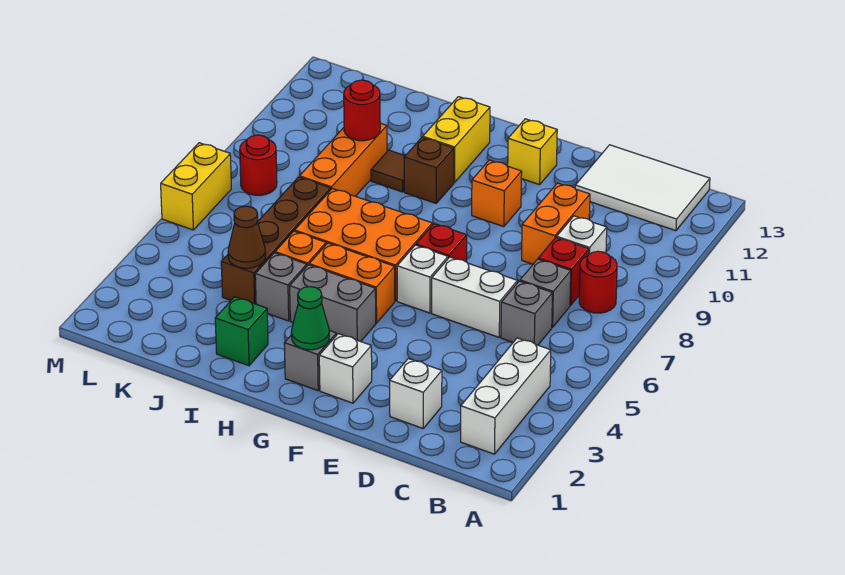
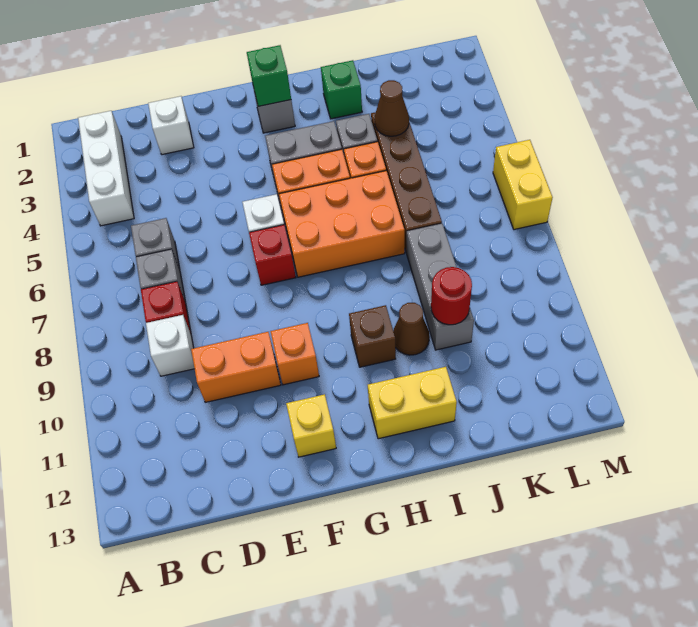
red round brick B8 level 1 -> none
white tile B12:D13 level 1 -> none
white brick D6:E6 level 1 -> none
orange brick D9:D10 level 1 -> orange brick D10:E10 level 1
white brick F2 level 1 -> none
green cone G2 level 2 -> green brick G2 level 2
yellow brick H11:H12 level 1 -> yellow brick H12:I12 level 1
brown tile I10 level 1 -> brown cone I10 level 1
orange brick J8:J10 level 1 -> grey brick J8:J10 level 1
red round brick L8 level 1 -> none

